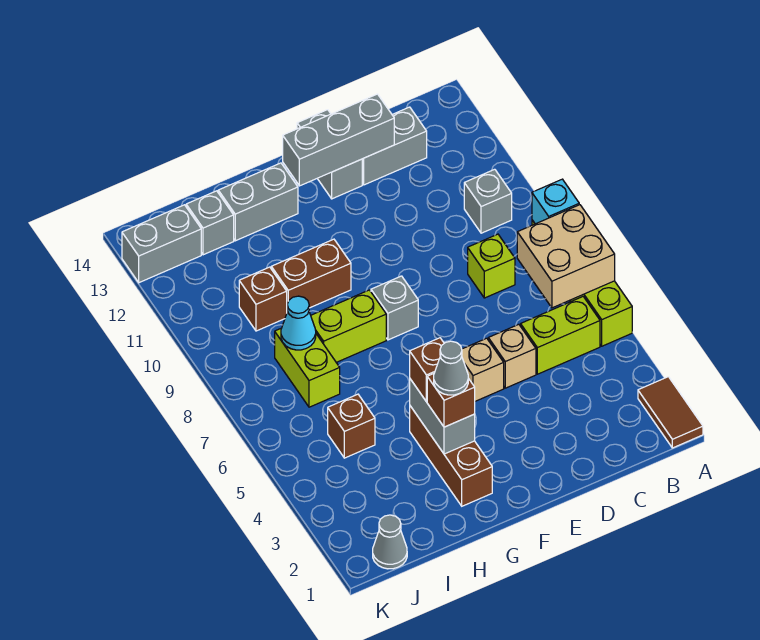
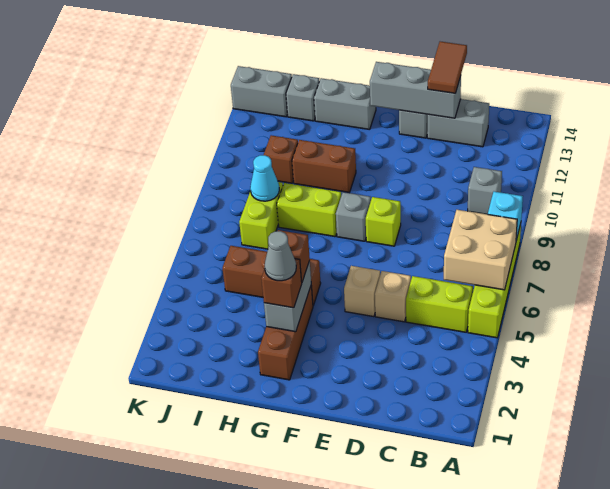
brown tile A1:A2 level 1 -> brown tile D13:D14 level 3
lime brick C8 level 1 -> lime brick E8 level 1
brown brick I5 level 1 -> brown brick G5:I5 level 1
grey cone J1 level 1 -> none

